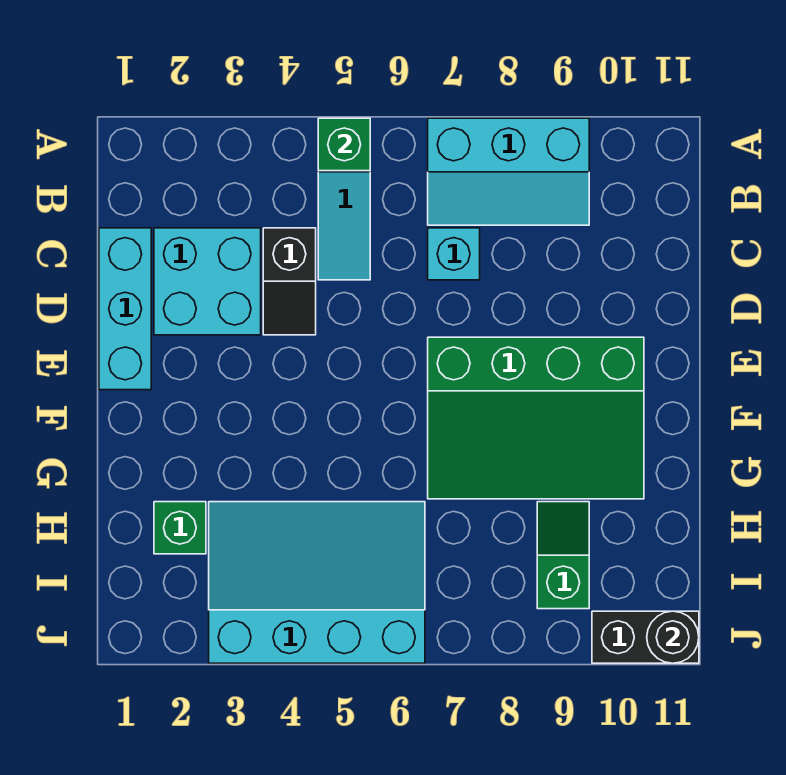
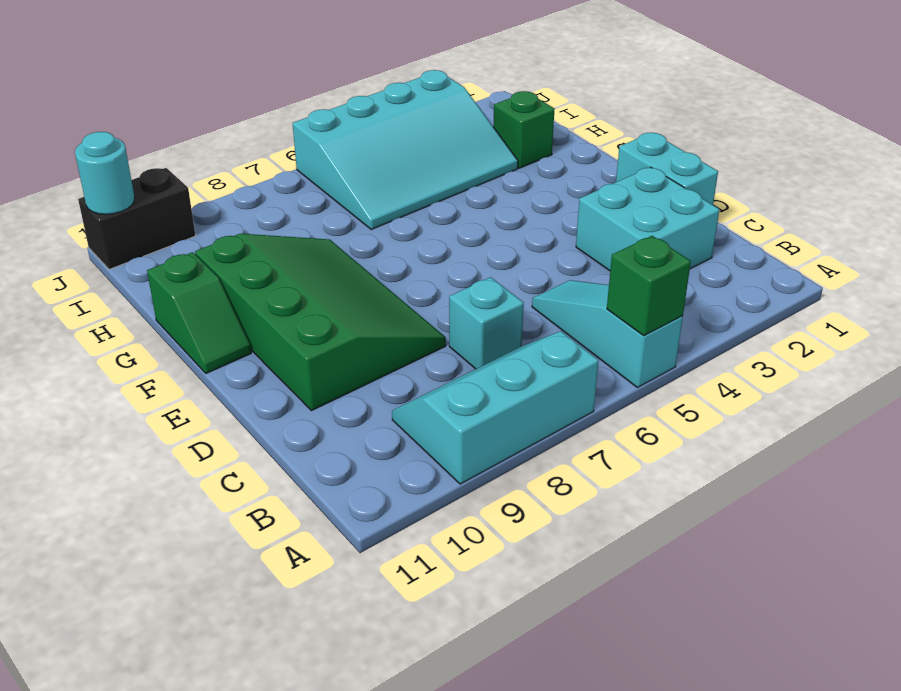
cyan brick C1:E1 level 1 -> cyan brick D1:E1 level 1
black slope C4:D4 level 1 top C -> none
green slope E7:G10 level 1 top E -> green slope D8:G10 level 1 top 10
green slope H9:I9 level 1 top I -> green slope F11:G11 level 1 top G
black round brick J11 level 2 -> cyan round brick J11 level 2

